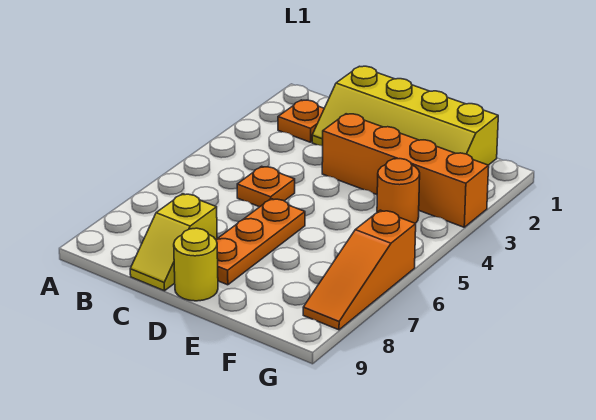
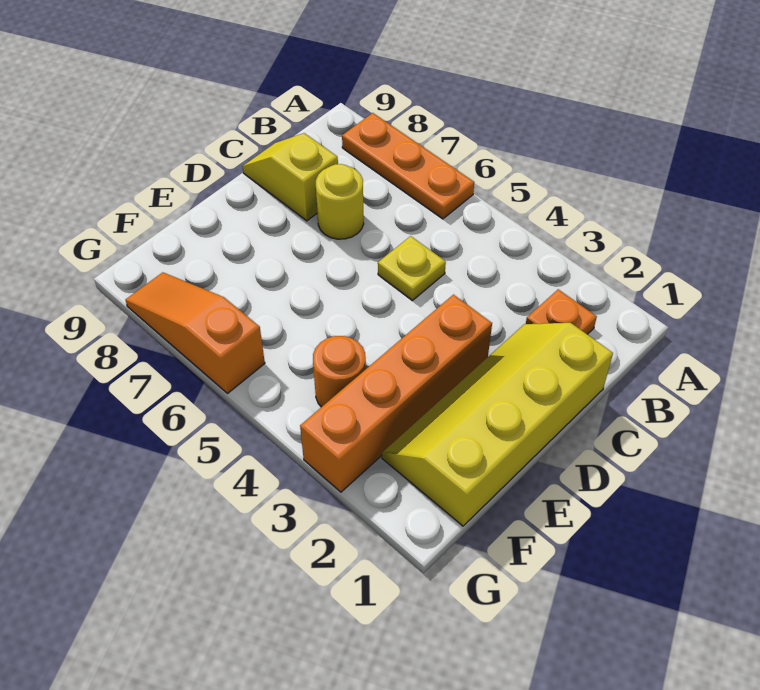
orange plate C5 level 1 -> yellow plate C5 level 1
orange plate D6:D8 level 1 -> orange plate A6:A8 level 1
yellow round brick D9 level 1 -> yellow round brick C7 level 1

